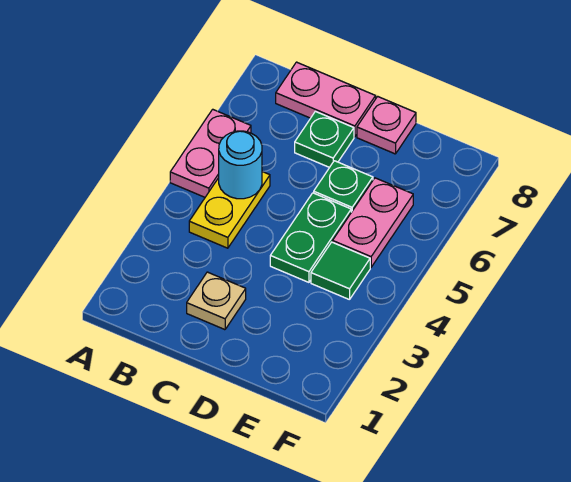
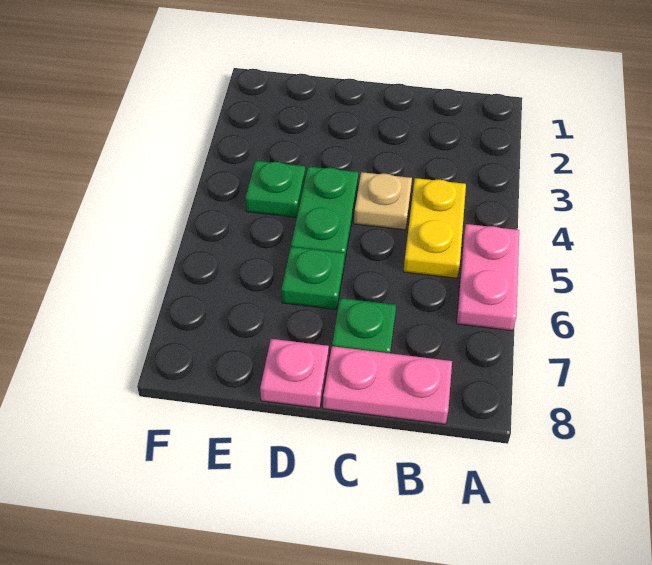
cyan round brick B5 level 2 -> none
tan plate C2 level 1 -> tan plate C4 level 1
green tile E4 level 1 -> green plate E4 level 1
pink plate E5:E6 level 1 -> none

